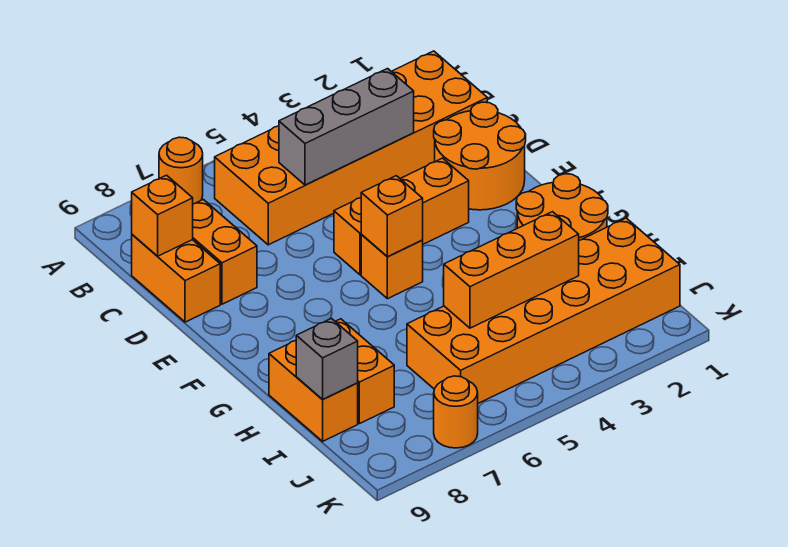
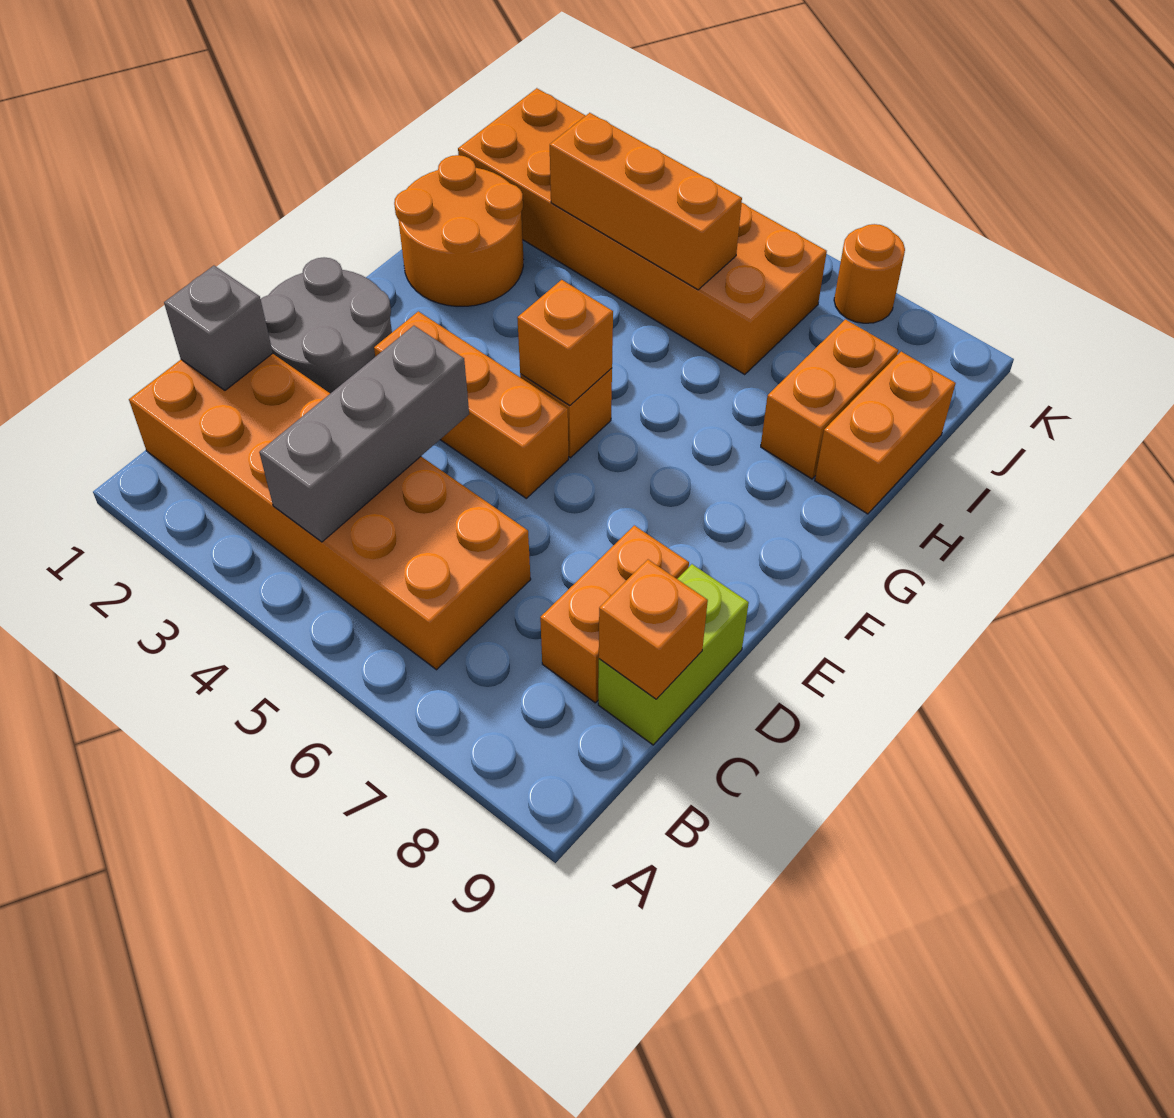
orange round brick A7 level 1 -> none
grey brick C3:C5 level 2 -> grey brick B4:D4 level 2
orange brick C9:D9 level 1 -> lime brick C9:D9 level 1
orange round brick D1:E2 level 1 -> grey round brick D1:E2 level 1
grey brick I9 level 2 -> grey brick C1 level 2

